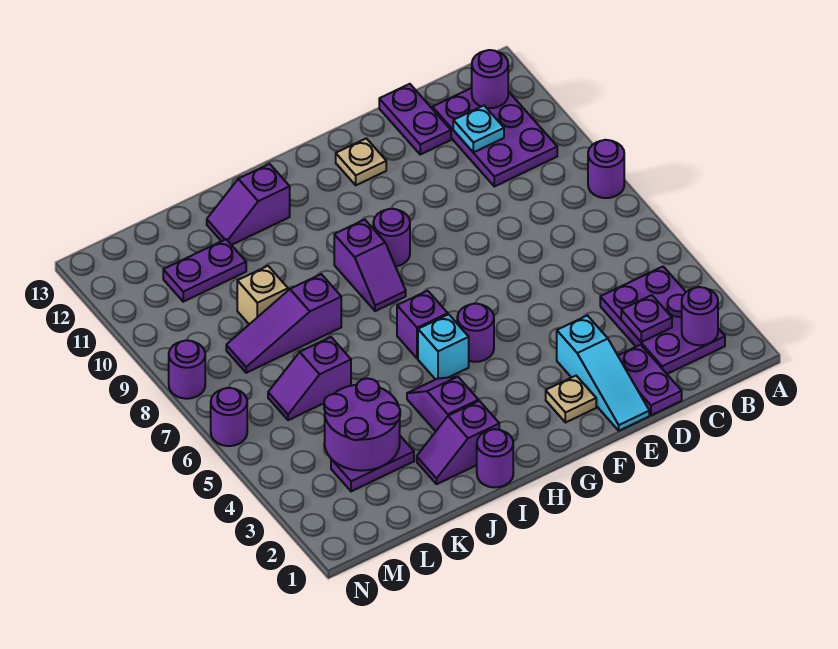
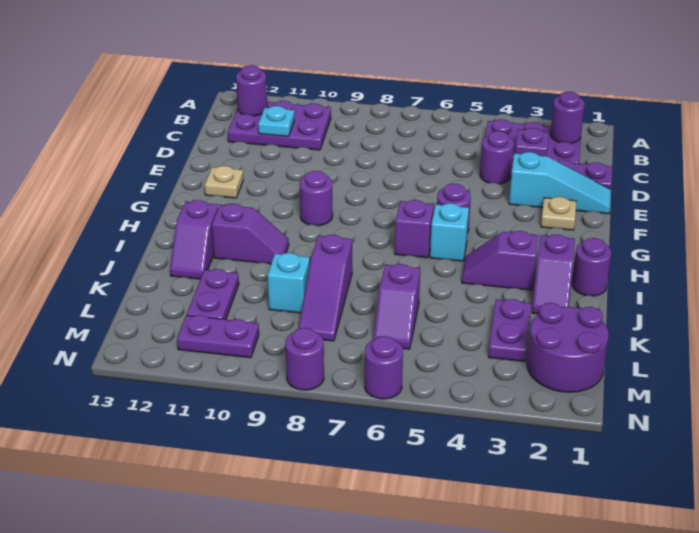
purple round brick A8 level 1 -> purple round brick D4 level 1
purple plate D12:D13 level 1 -> purple plate M10:M11 level 1
purple slope H8:H9 level 1 top 9 -> purple slope I10:I11 level 1 top 11
purple round brick K3:L4 level 2 -> purple round brick L1:M2 level 1
tan brick K9 level 1 -> cyan brick K9 level 1

